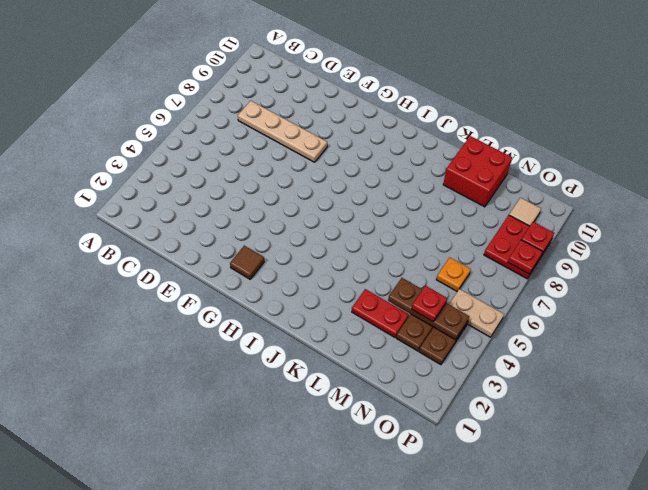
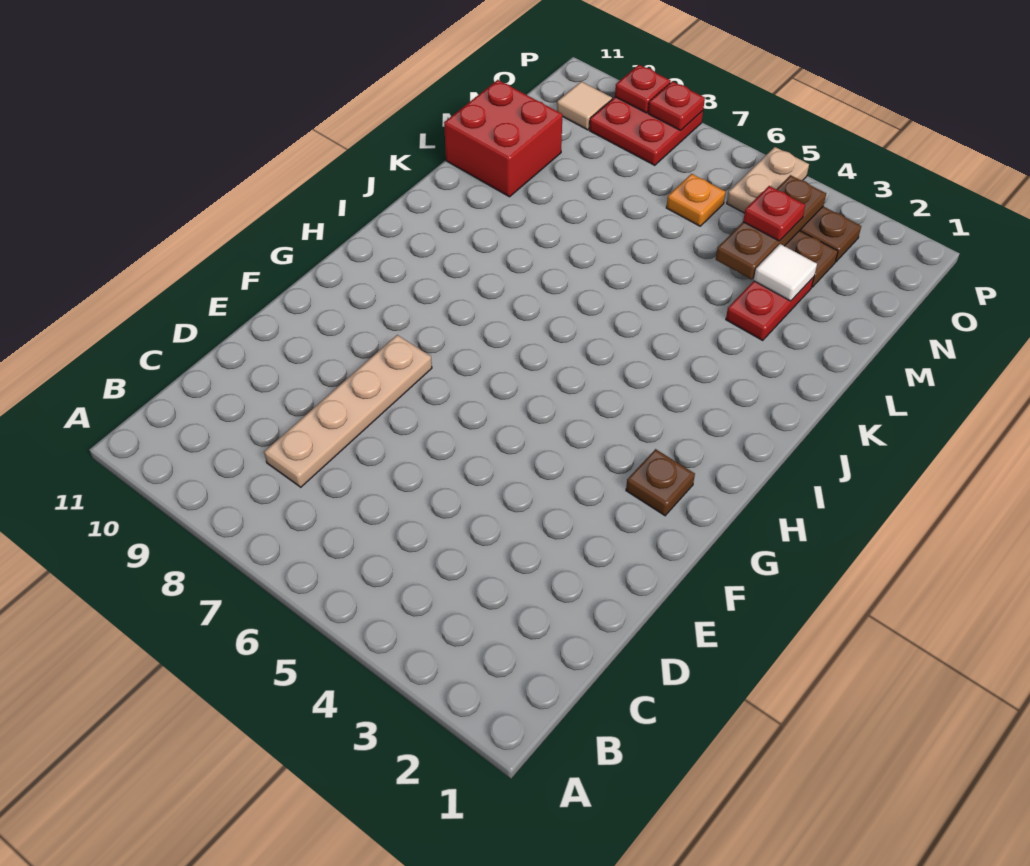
brown tile G2 level 1 -> brown plate G2 level 1
none -> white tile M3 level 2

